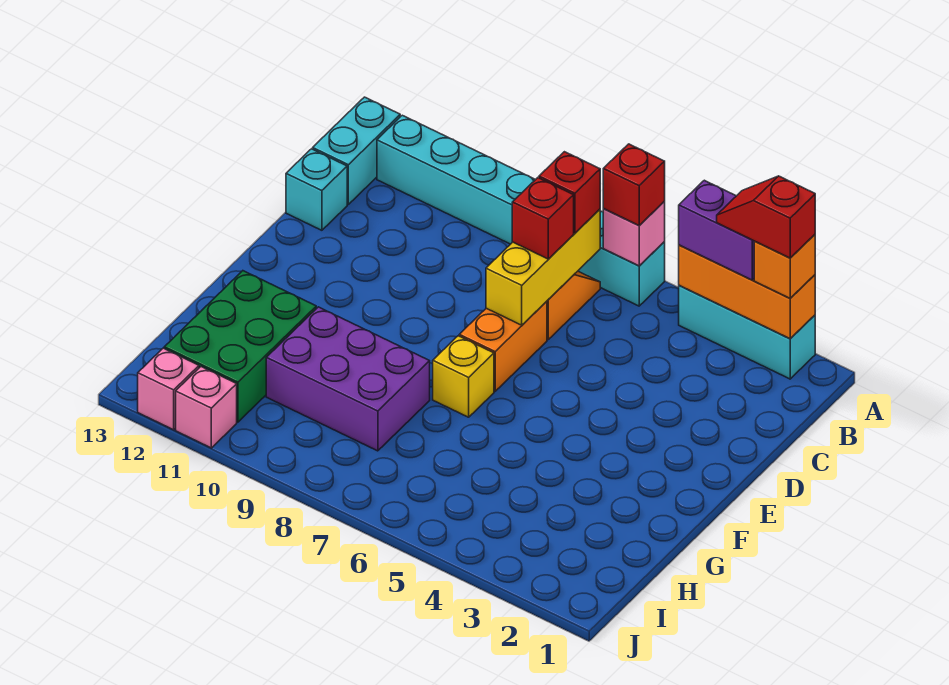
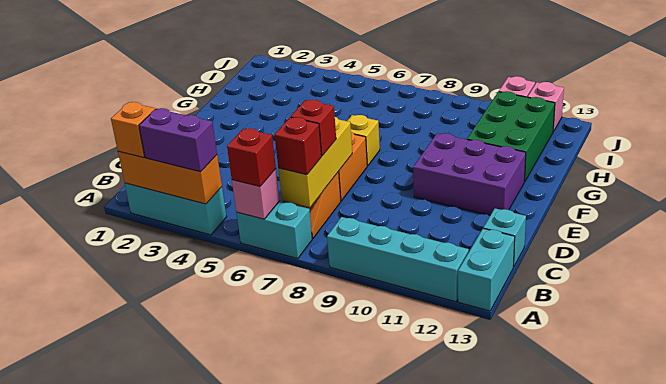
red slope A2:A3 level 4 top 2 -> none
purple brick G8:H10 level 1 -> purple brick E10:F12 level 1

